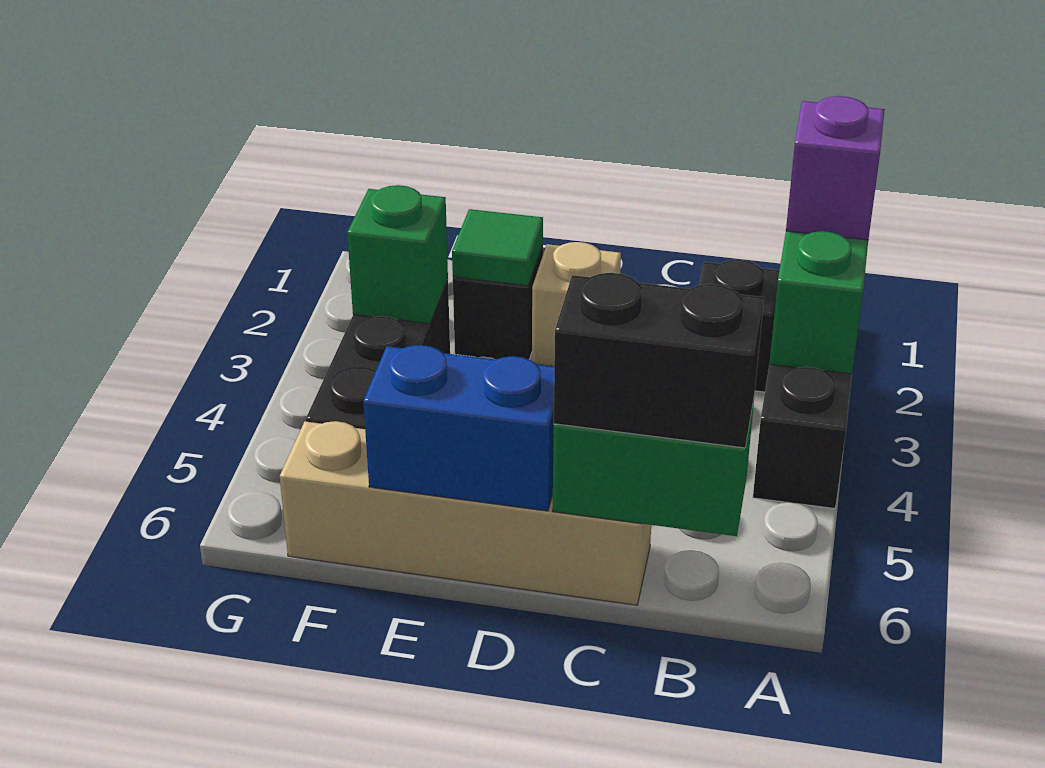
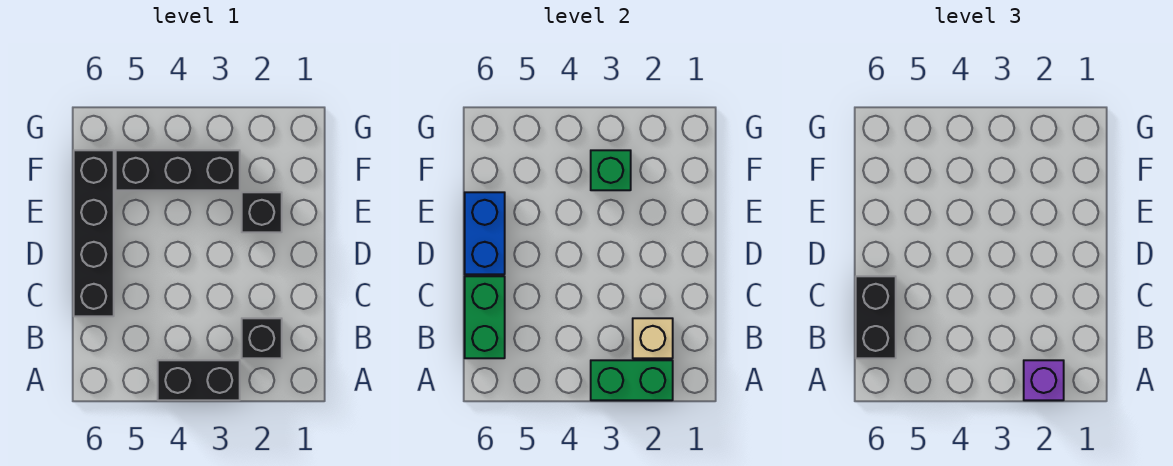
tan brick C6:F6 level 1 -> black brick C6:F6 level 1
tan brick D2 level 1 -> tan brick B2 level 2
green tile E2 level 2 -> none

